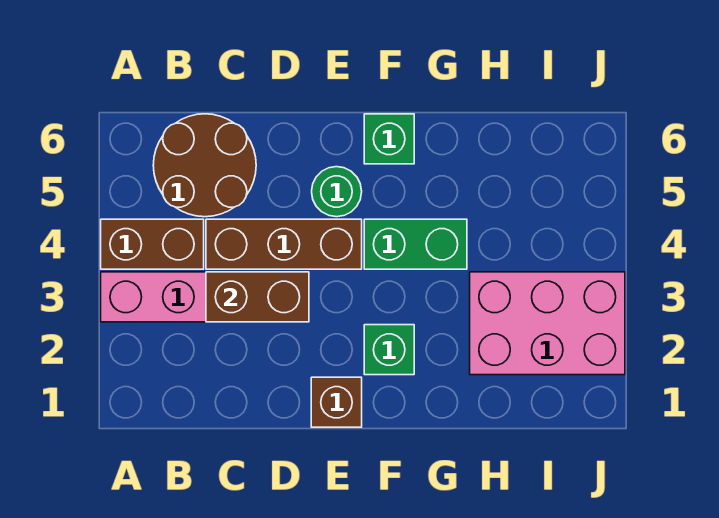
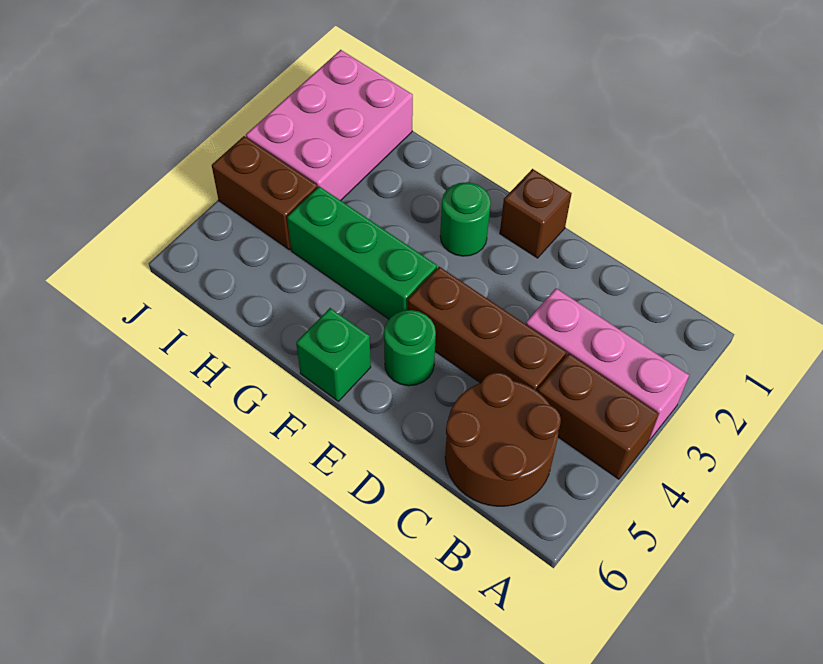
brown brick C3:D3 level 2 -> brown brick I4:J4 level 1
green brick F2 level 1 -> green round brick F2 level 1
green brick F4:G4 level 1 -> green brick F4:H4 level 1
pink brick H2:J3 level 1 -> pink brick I1:J3 level 1

